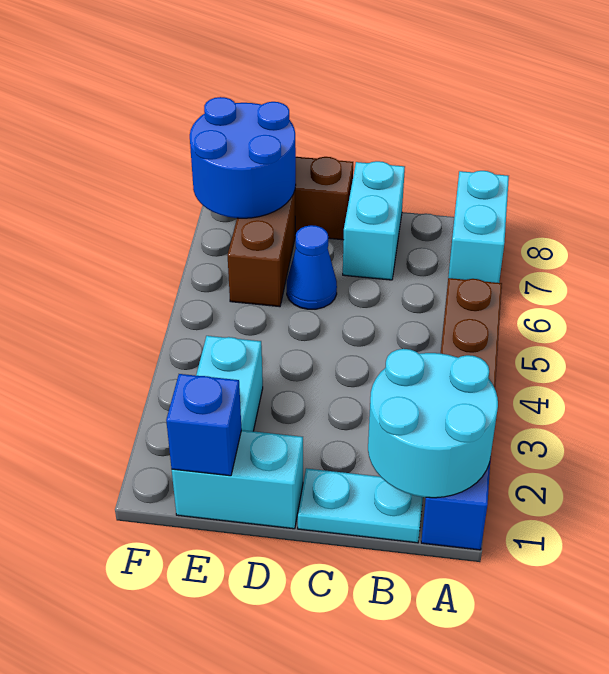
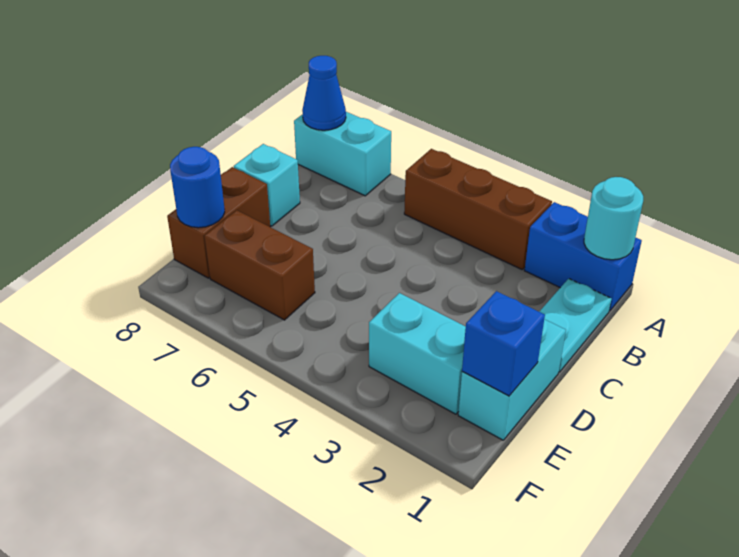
cyan round brick A1:B2 level 2 -> cyan round brick A1 level 2
cyan brick C7:C8 level 1 -> cyan brick C8 level 1
blue cone D6 level 1 -> blue cone A8 level 2
blue round brick E7:F8 level 2 -> blue round brick E8 level 2

